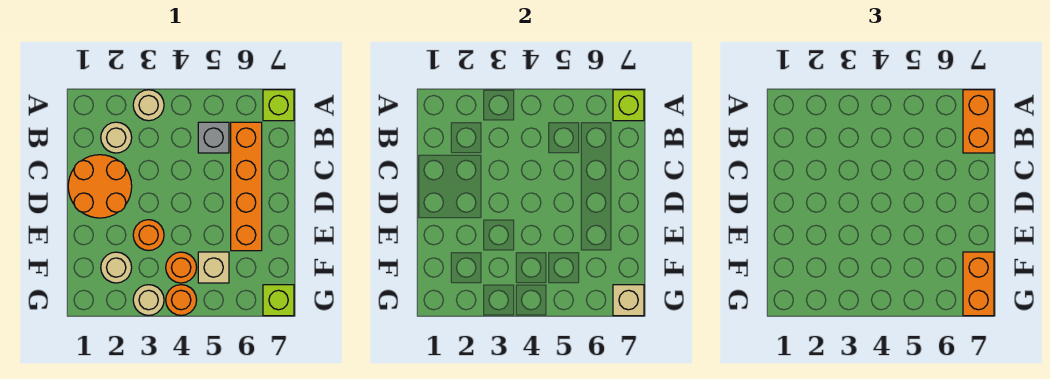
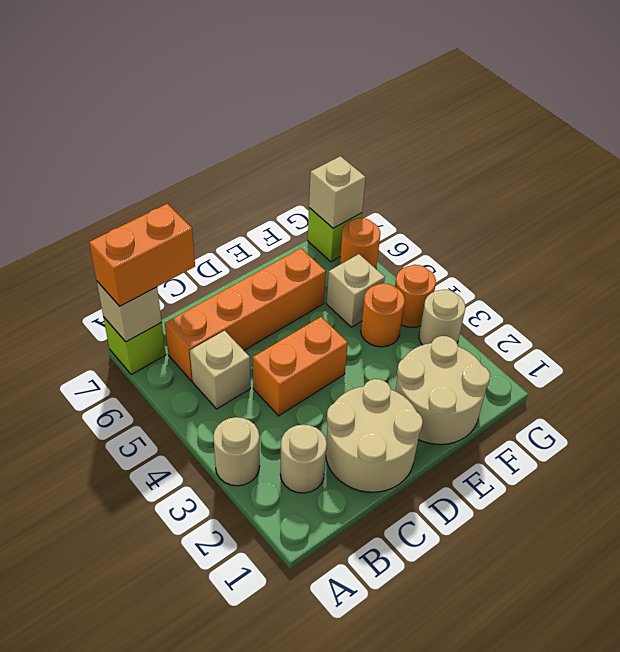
lime brick A7 level 2 -> tan brick A7 level 2
grey brick B5 level 1 -> tan brick B5 level 1
orange round brick C1:D2 level 1 -> tan round brick C1:D2 level 1
orange round brick E3 level 1 -> orange round brick G6 level 1
tan round brick F2 level 1 -> tan round brick E1:F2 level 1
orange brick F7:G7 level 3 -> orange brick C4:D4 level 1

